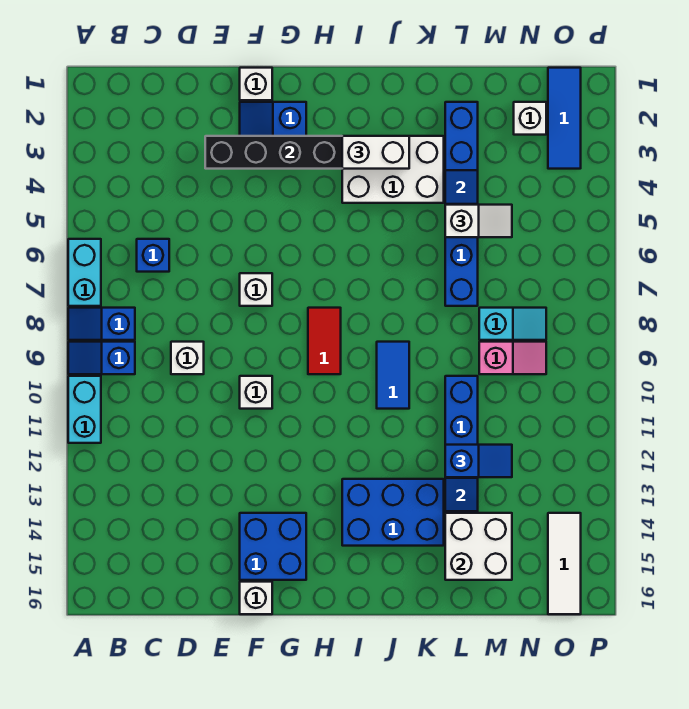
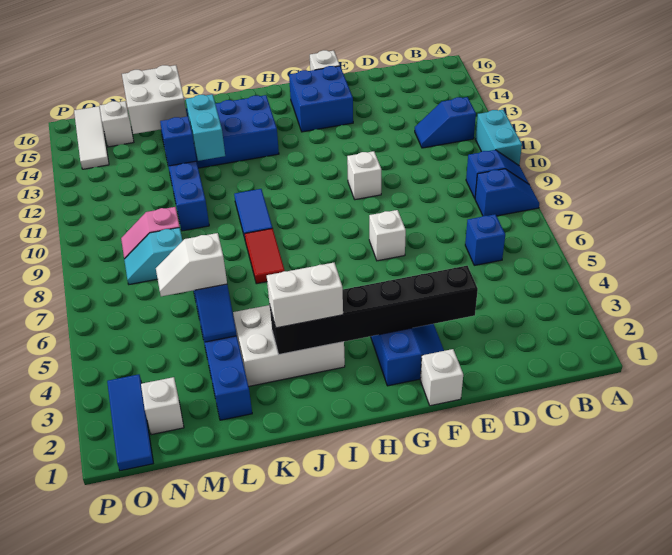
cyan brick A6:A7 level 1 -> cyan brick K12:K13 level 2
white brick D9 level 1 -> white brick N15 level 1
red tile H8:H9 level 1 -> red tile J7:J8 level 1
blue slope L12:M12 level 3 top L -> blue slope B12:C12 level 1 top B

